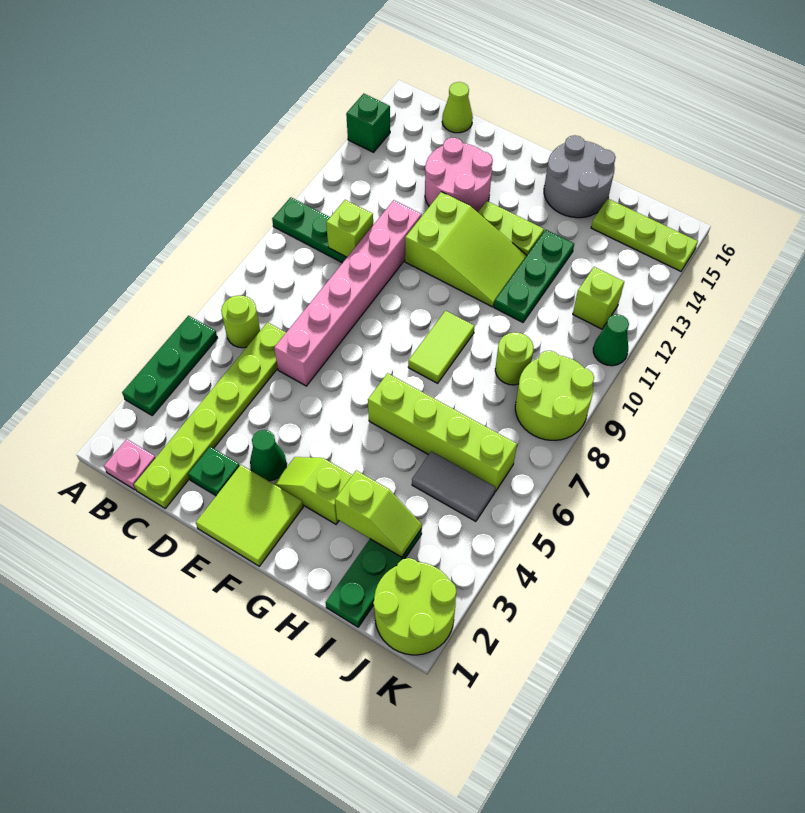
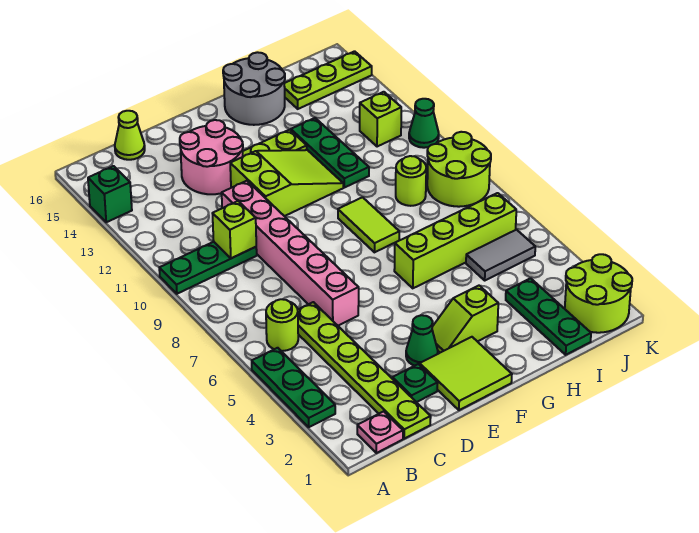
lime slope H3:I3 level 2 top H -> none

